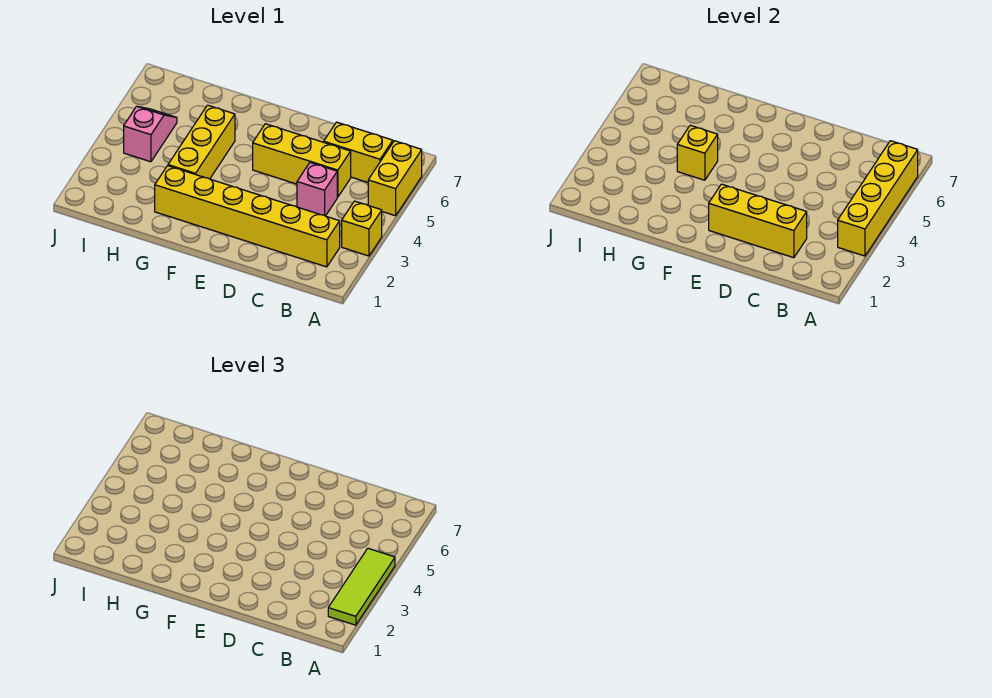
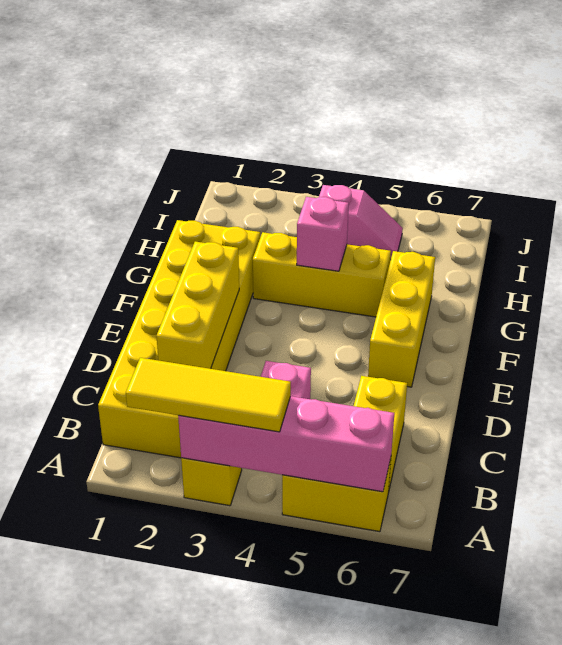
lime tile A2:A4 level 3 -> yellow tile A2:A4 level 3
yellow brick A3:A6 level 2 -> pink brick A3:A6 level 2
yellow brick B2:G2 level 1 -> yellow brick B1:G2 level 1
yellow brick C5:E5 level 1 -> yellow brick E6:G6 level 1
yellow brick G4 level 2 -> pink brick G4 level 2

